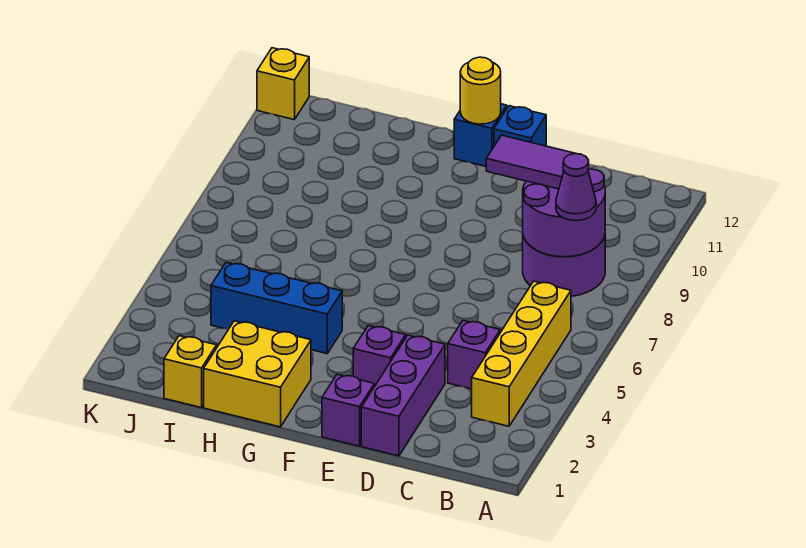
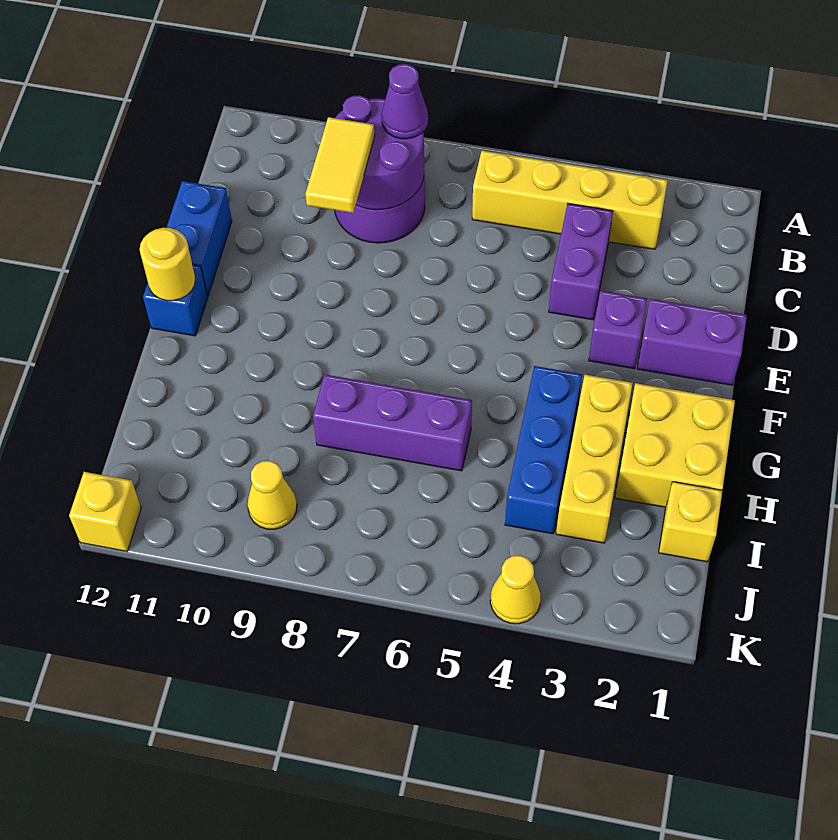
purple brick C4 level 1 -> purple brick C4:D4 level 1
purple tile C9:D9 level 3 -> yellow tile C9:D9 level 3
purple brick D1:D3 level 1 -> purple brick H6:H8 level 1
purple brick E1 level 1 -> purple brick E1:E2 level 1
blue brick E12 level 1 -> blue brick D12:E12 level 1
none -> yellow brick G3:I3 level 1
none -> yellow cone J9 level 1
none -> yellow cone K4 level 1

